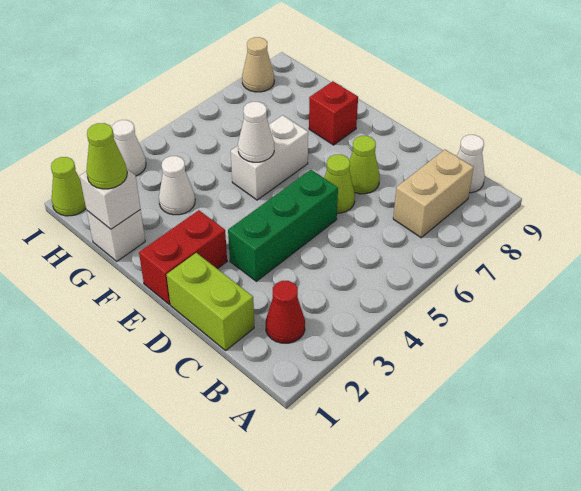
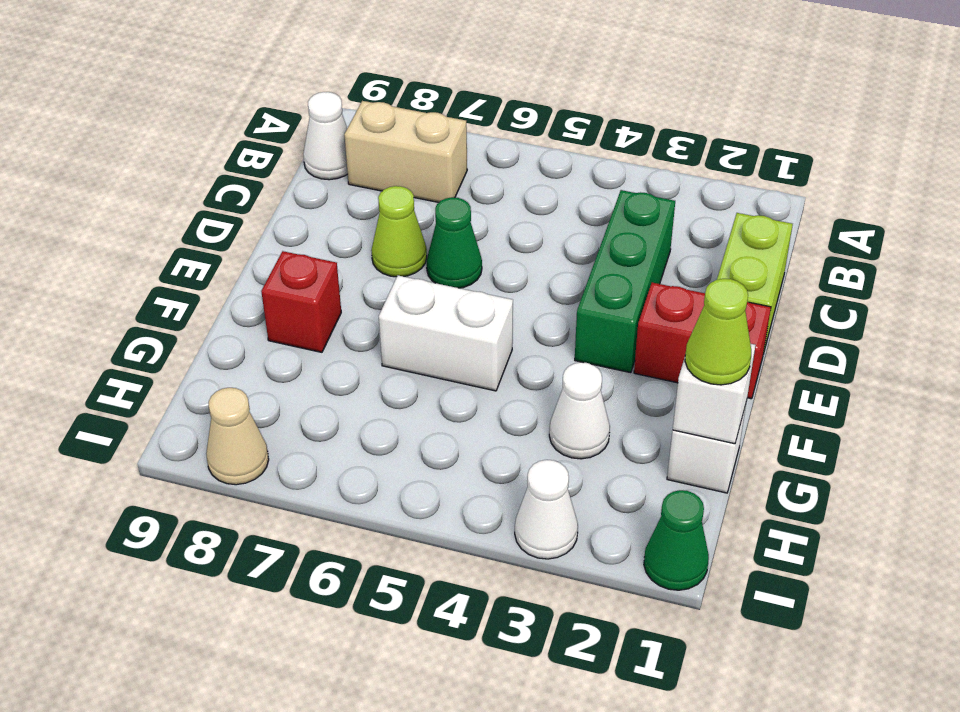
red cone B2 level 1 -> none
green brick D3:D5 level 1 -> green brick C3:E3 level 1
lime cone D6 level 1 -> green cone D6 level 1
white cone F5 level 2 -> none
lime cone I1 level 1 -> green cone I1 level 1

